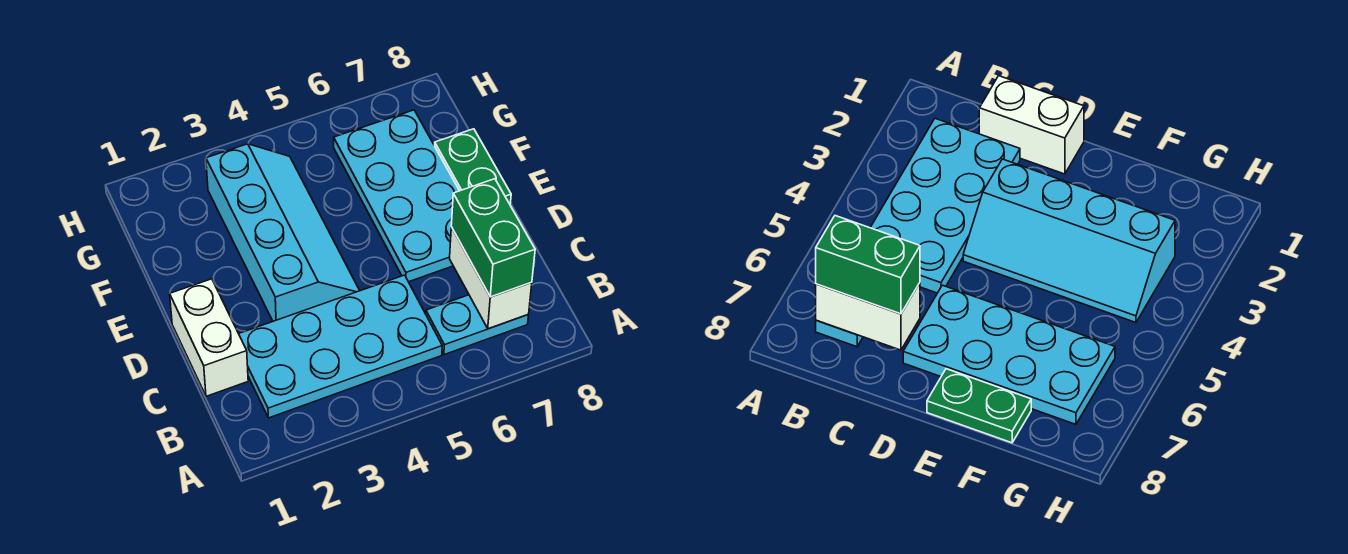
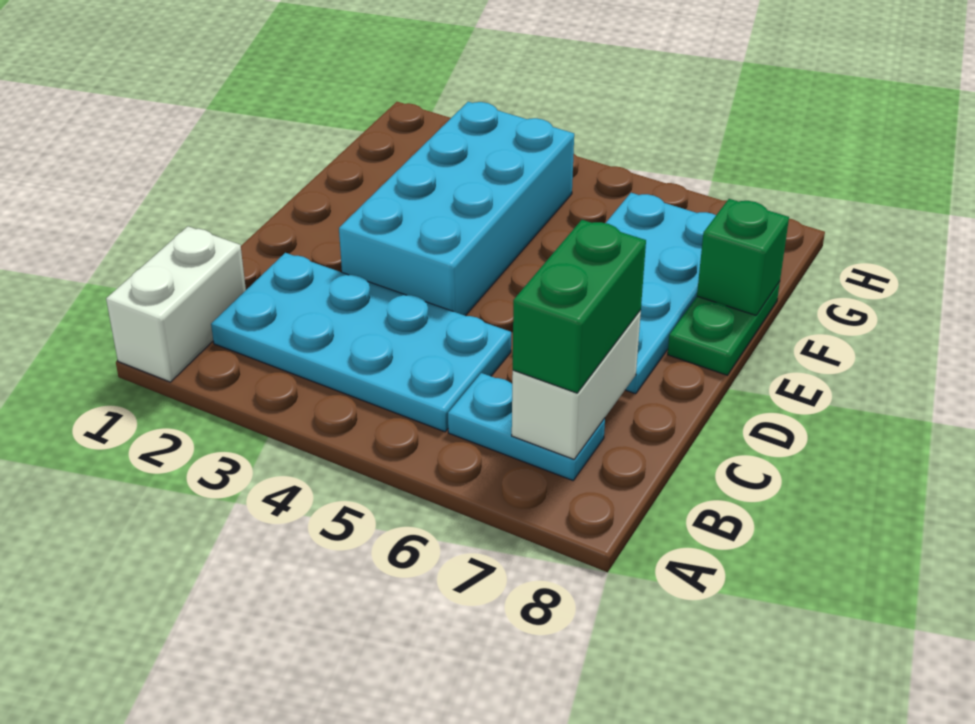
white brick C1:D1 level 1 -> white brick A1:B1 level 1
cyan slope D3:G4 level 1 top 3 -> cyan brick D3:G4 level 1
none -> green brick F8 level 2

